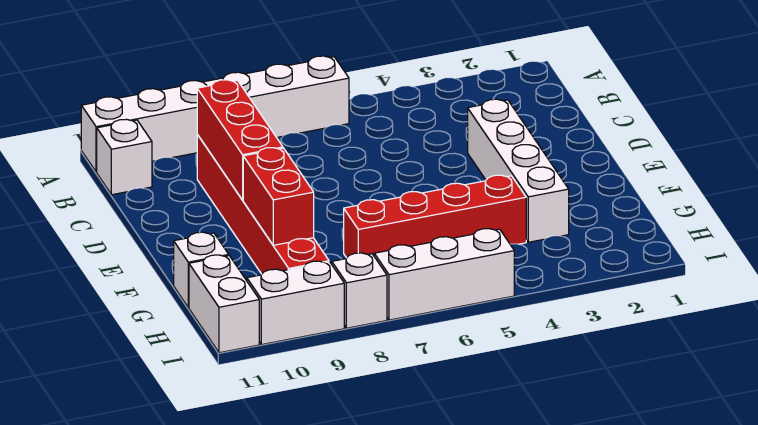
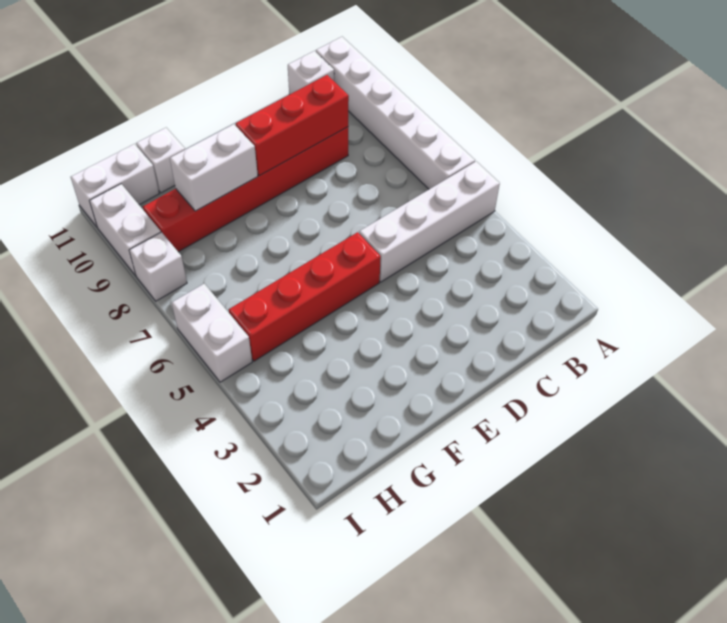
white brick D3:G3 level 1 -> white brick A5:D5 level 1
red brick F9:G9 level 2 -> white brick F9:G9 level 2
red brick G4:G7 level 1 -> red brick E5:H5 level 1
white brick I5:I7 level 1 -> white brick I5:I6 level 1

